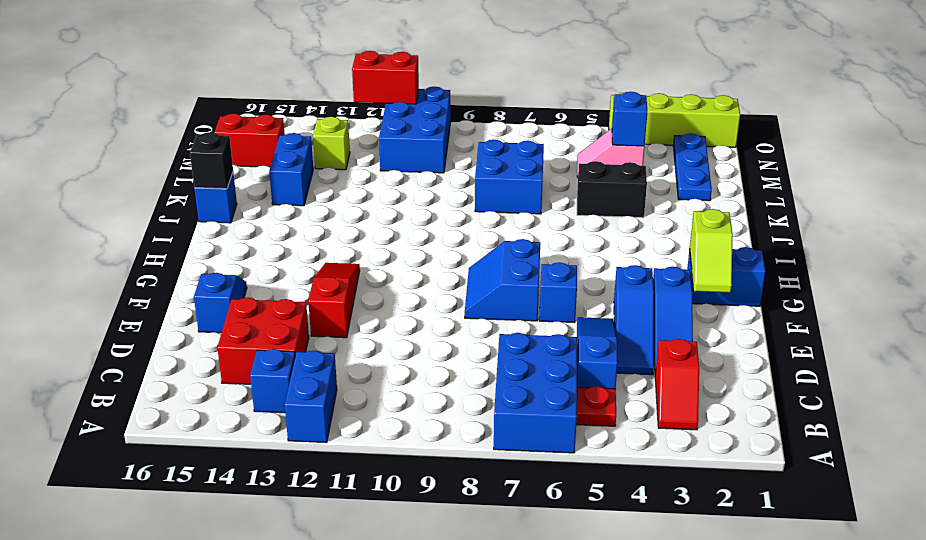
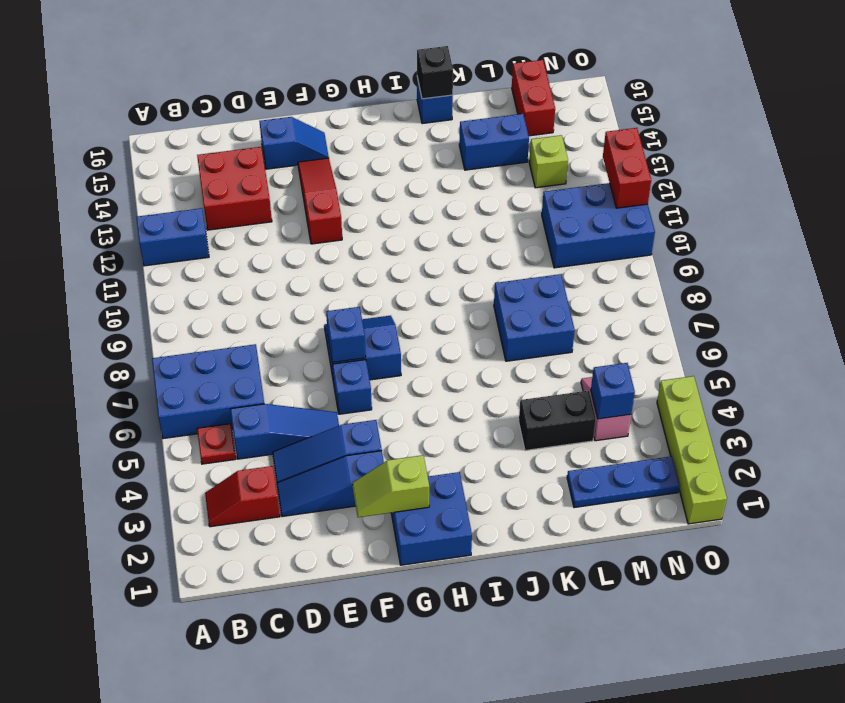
blue brick B13 level 1 -> blue brick F7 level 2
red slope E12:G12 level 1 top E -> red slope F12:F14 level 1 top 12
blue brick G1:G2 level 1 -> blue brick G1:H2 level 1
black brick K4:K5 level 1 -> black brick K4:L4 level 1

